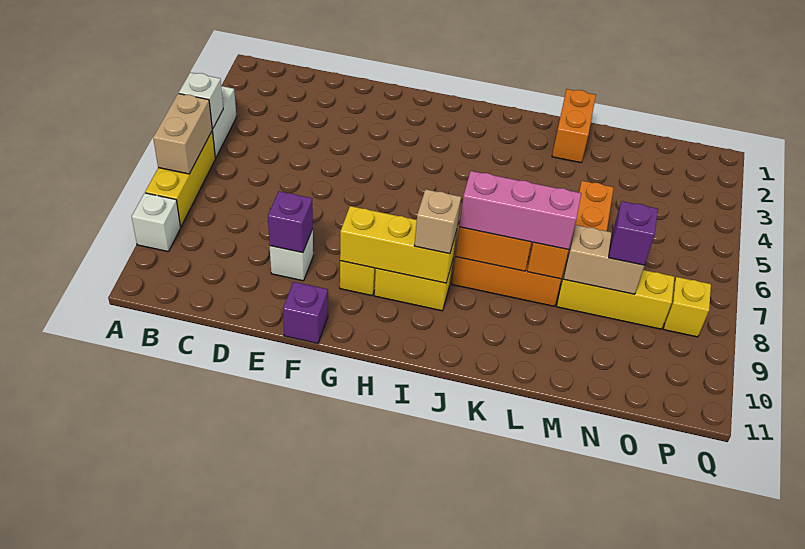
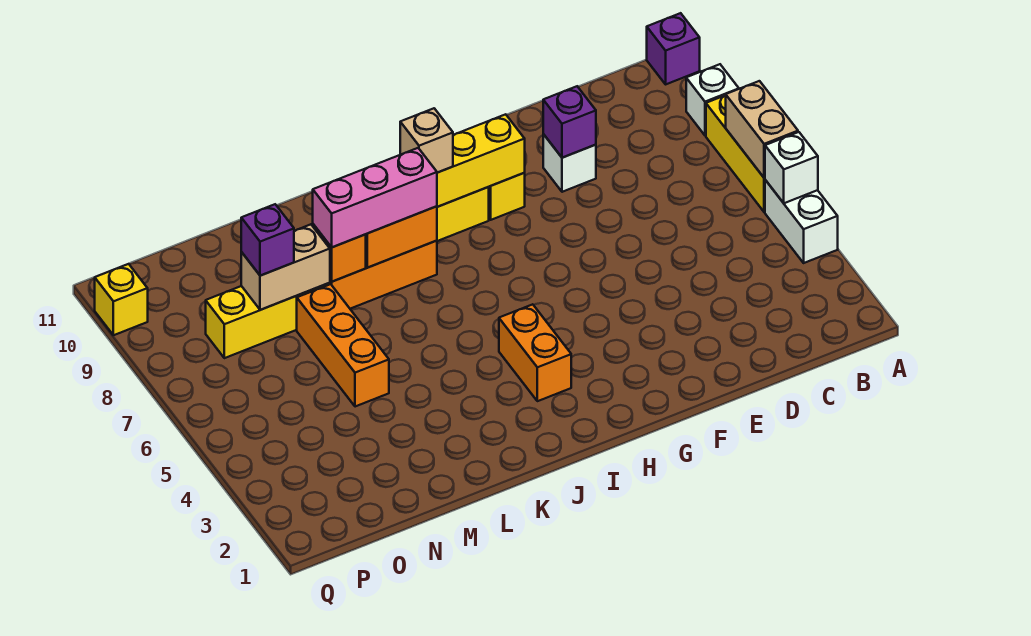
purple brick F11 level 1 -> purple brick A11 level 1
orange brick L1:L2 level 1 -> orange brick I3:I4 level 1
yellow brick P8 level 1 -> yellow brick Q10 level 1

